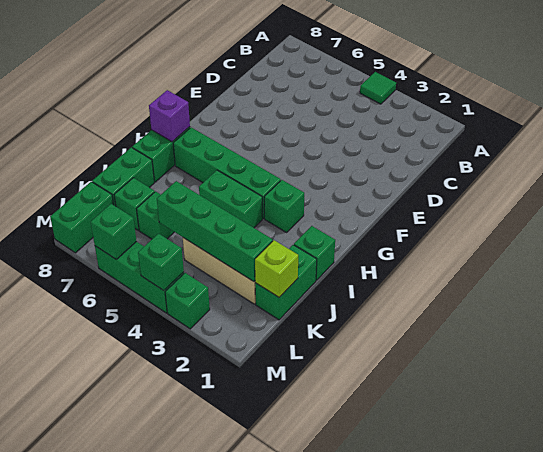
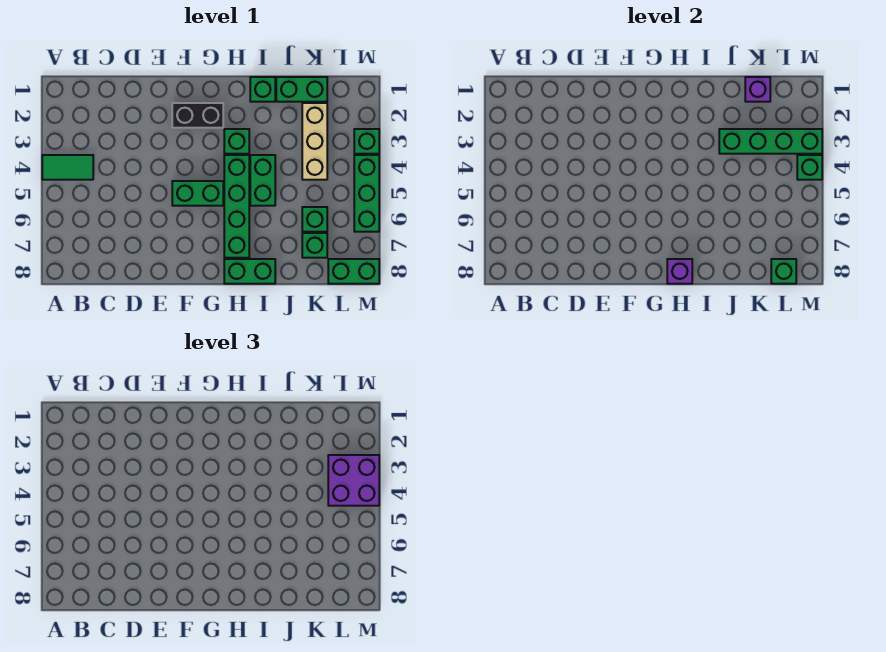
green tile A4 level 1 -> green tile A4:B4 level 1
none -> black brick F2:G2 level 1
green brick J8:K8 level 1 -> green brick F5:G5 level 1
lime brick K1 level 2 -> purple brick K1 level 2
green brick K2:K5 level 2 -> green brick J3:M3 level 2
none -> purple brick L3:M4 level 3
green brick M6 level 2 -> green brick L8 level 2

